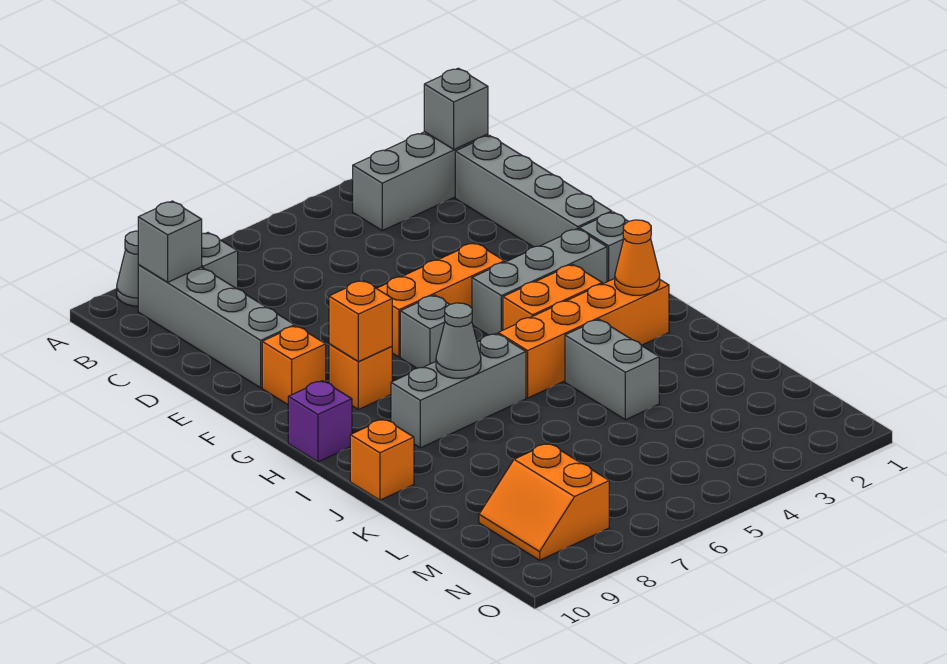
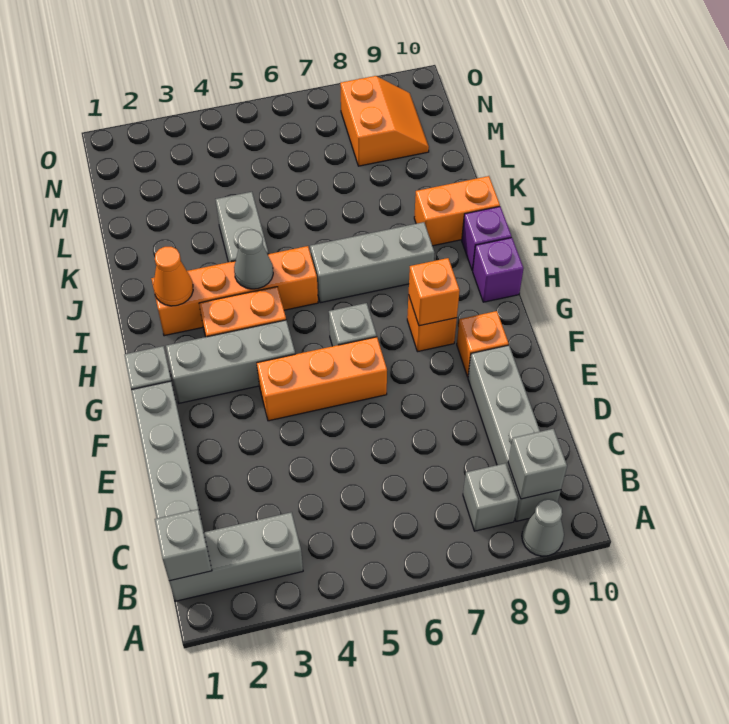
grey cone I7 level 2 -> grey cone I4 level 2
none -> purple brick I10 level 1
orange brick J10 level 1 -> orange brick J9:J10 level 1

